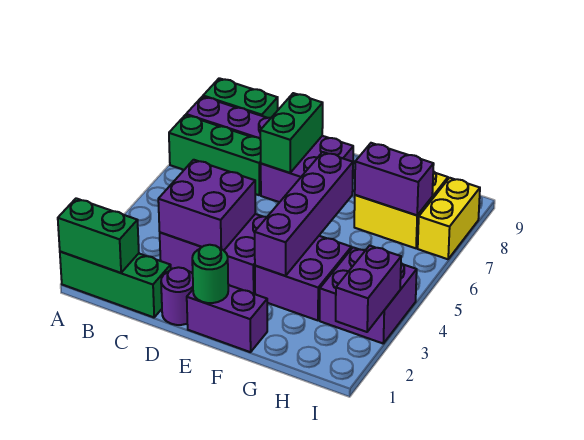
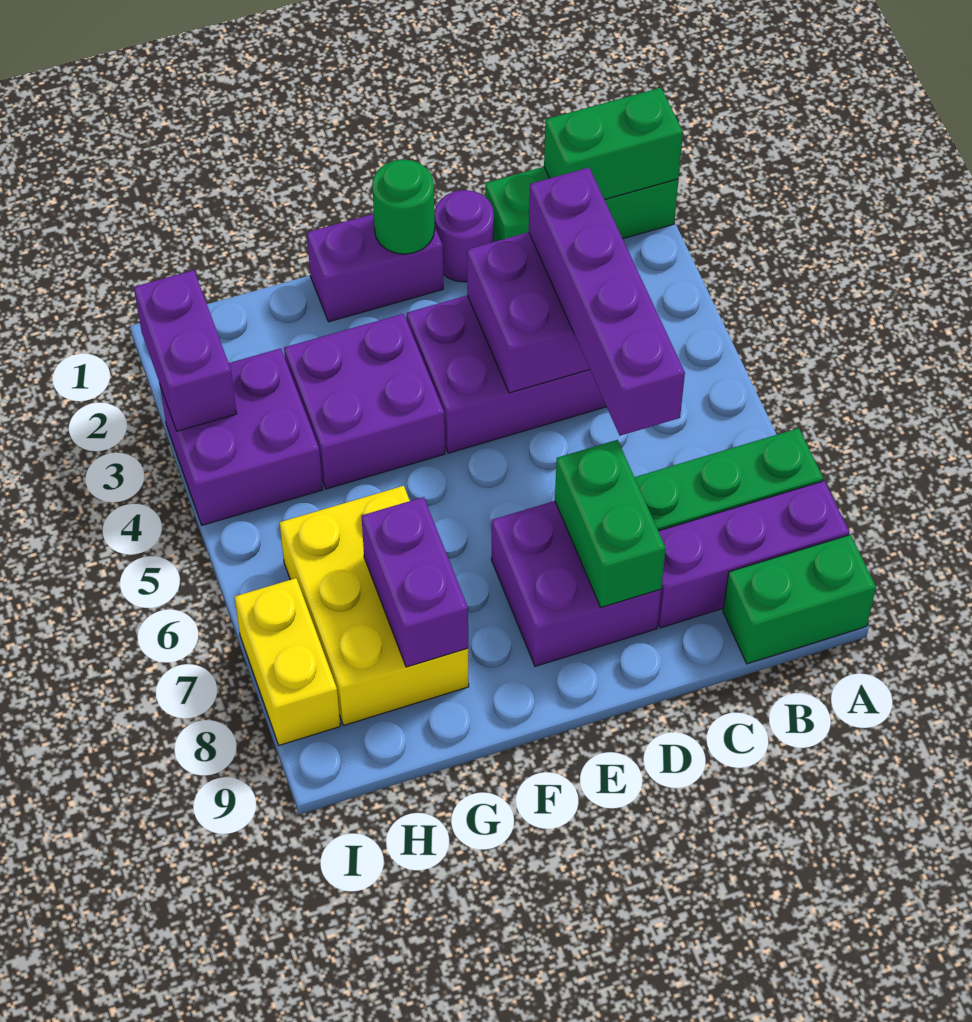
purple brick F3:F6 level 2 -> purple brick C3:C6 level 3
yellow brick G7:H8 level 1 -> yellow brick G6:H8 level 1
purple brick G7:H7 level 2 -> purple brick G7:G8 level 2

